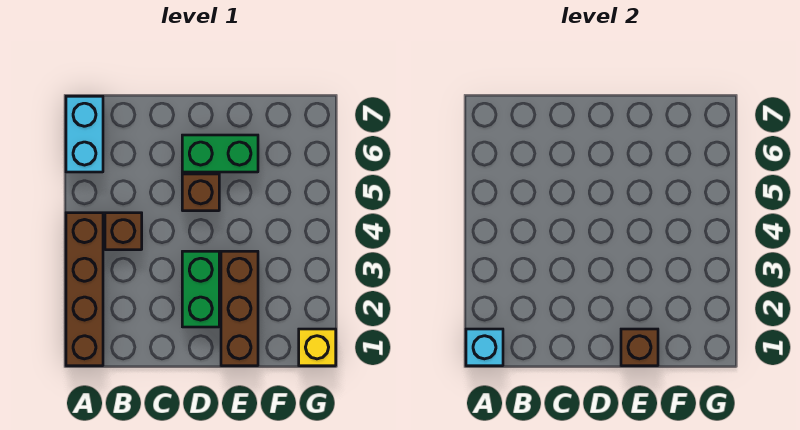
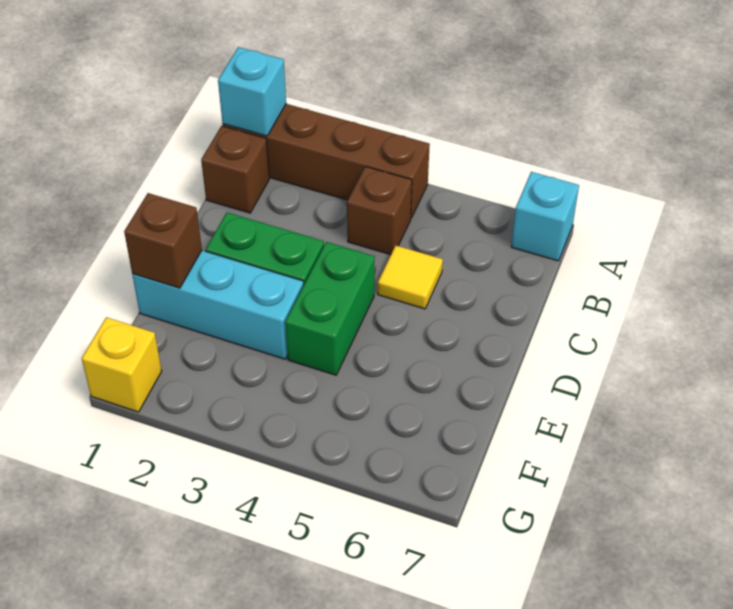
cyan brick A6:A7 level 1 -> cyan brick A7 level 1
none -> yellow tile C5 level 1
brown brick D5 level 1 -> brown brick B1 level 1
green brick D6:E6 level 1 -> green brick D4:E4 level 1
brown brick E1:E3 level 1 -> cyan brick E1:E3 level 1

